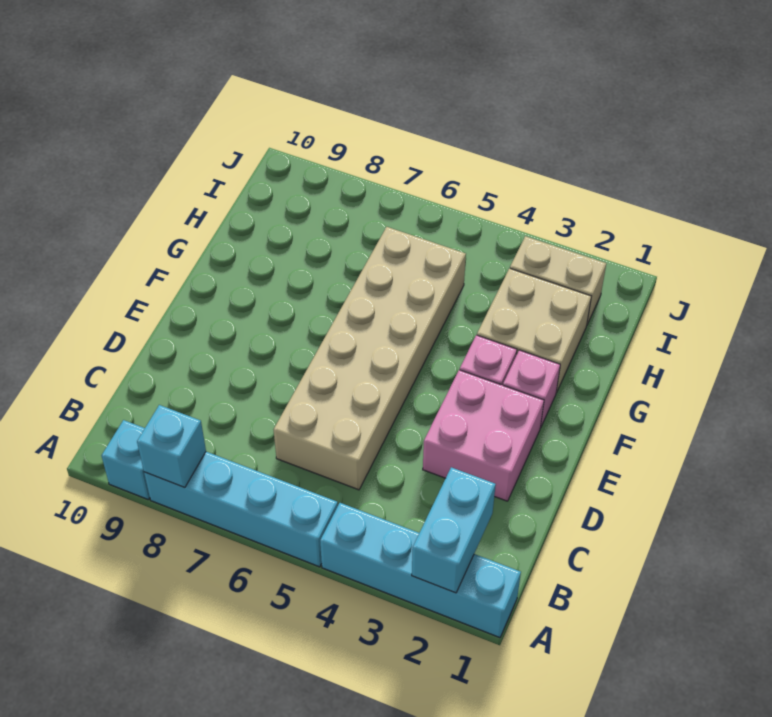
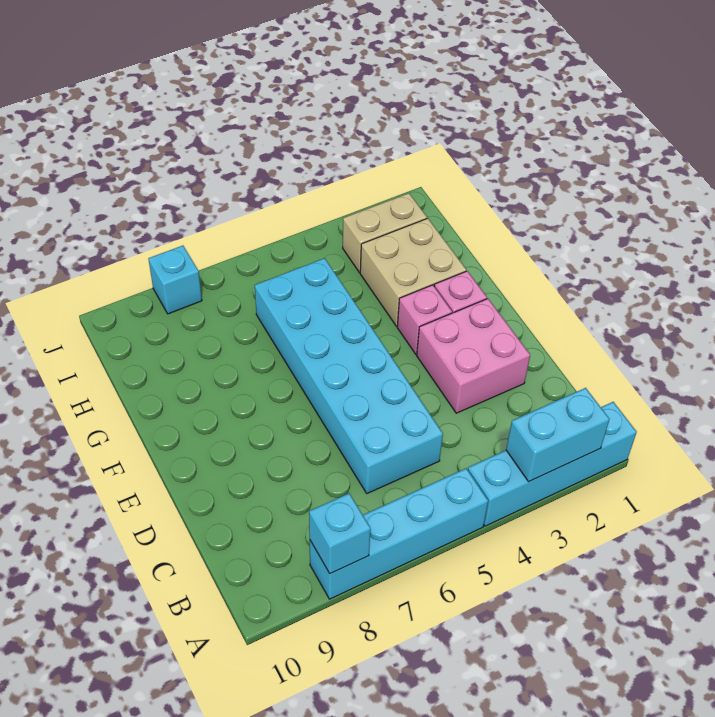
cyan brick A2:B2 level 2 -> cyan brick A2:A3 level 2
cyan brick A9 level 1 -> cyan brick J8 level 1
tan brick C5:H6 level 1 -> cyan brick C5:H6 level 1

